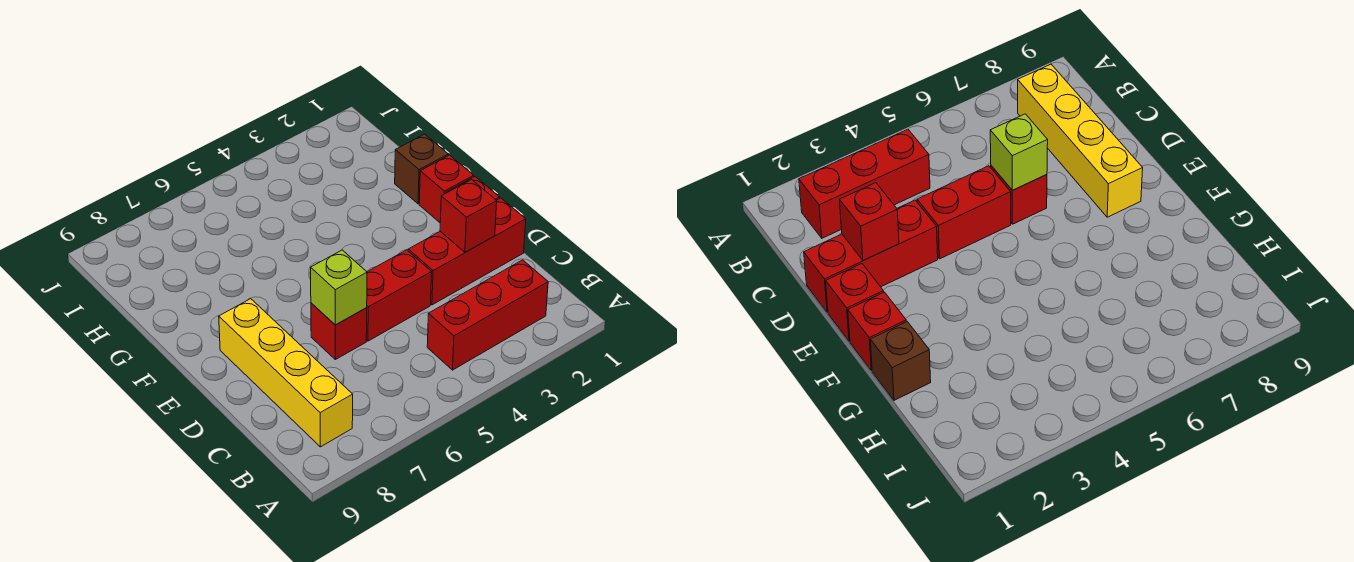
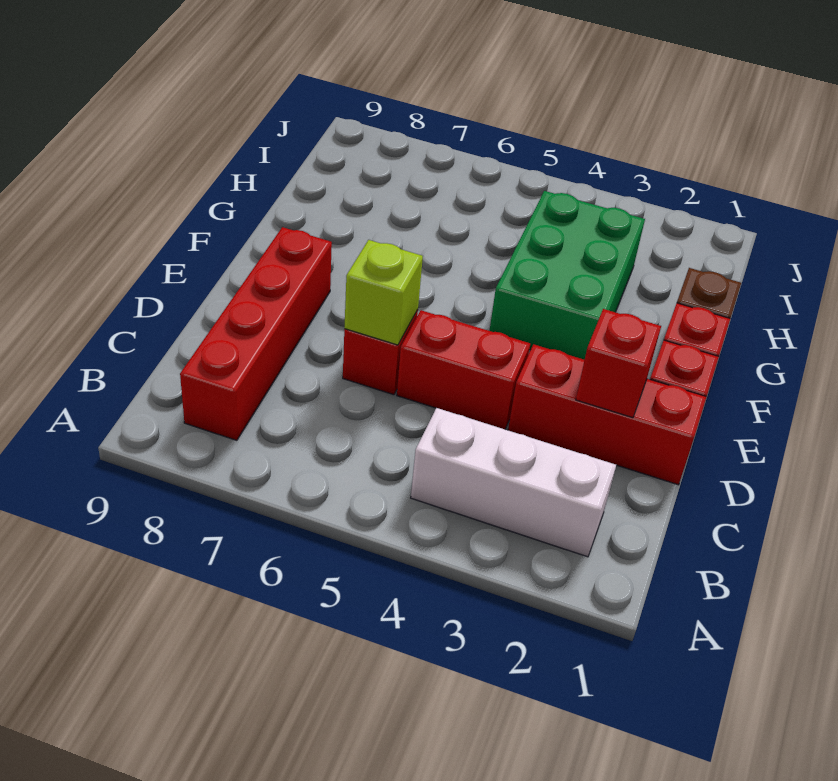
red brick B2:B4 level 1 -> white brick B2:B4 level 1
yellow brick B8:E8 level 1 -> red brick B8:E8 level 1
none -> green brick F3:H4 level 1

